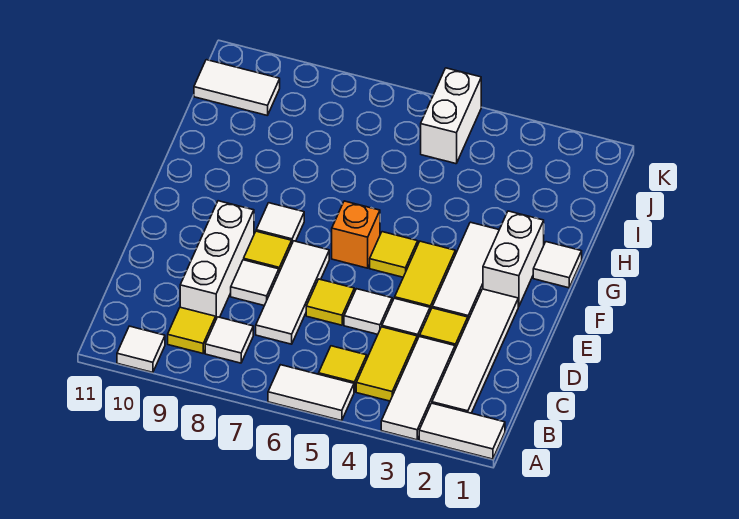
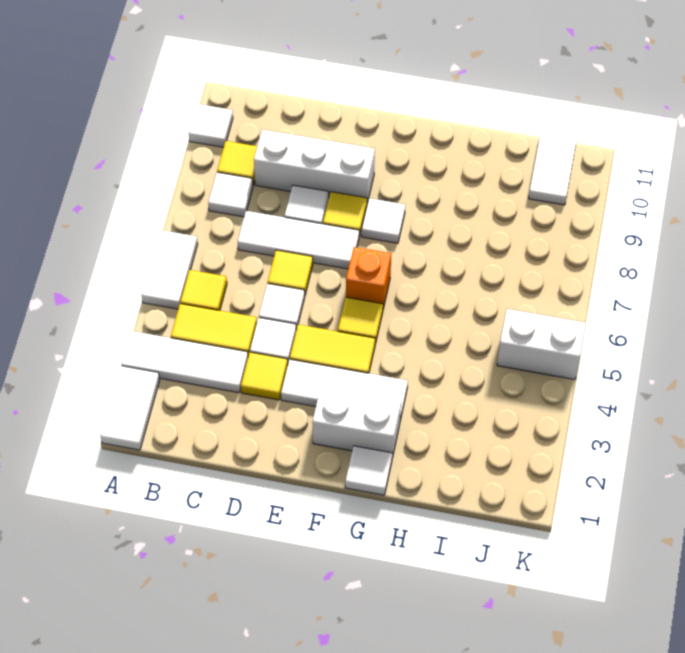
white tile B2:E2 level 1 -> none

